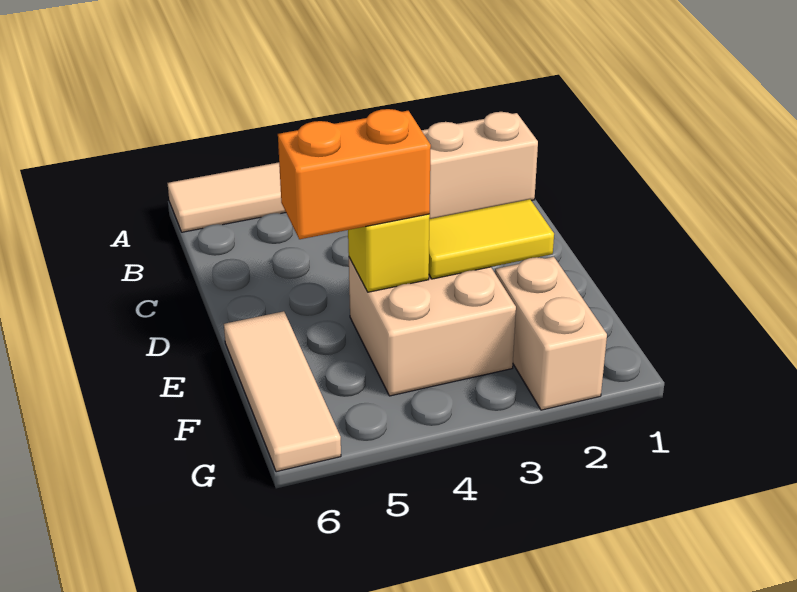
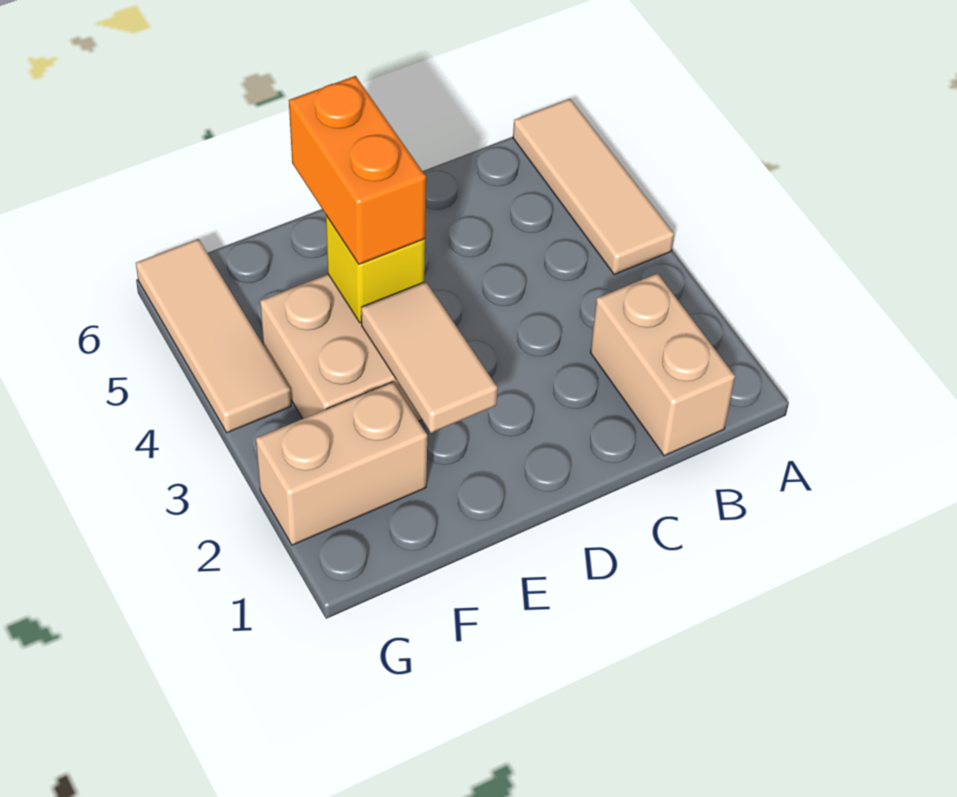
yellow tile E2:E3 level 2 -> tan tile E2:E3 level 2
tan tile E6:G6 level 1 -> tan tile G4:G6 level 1

